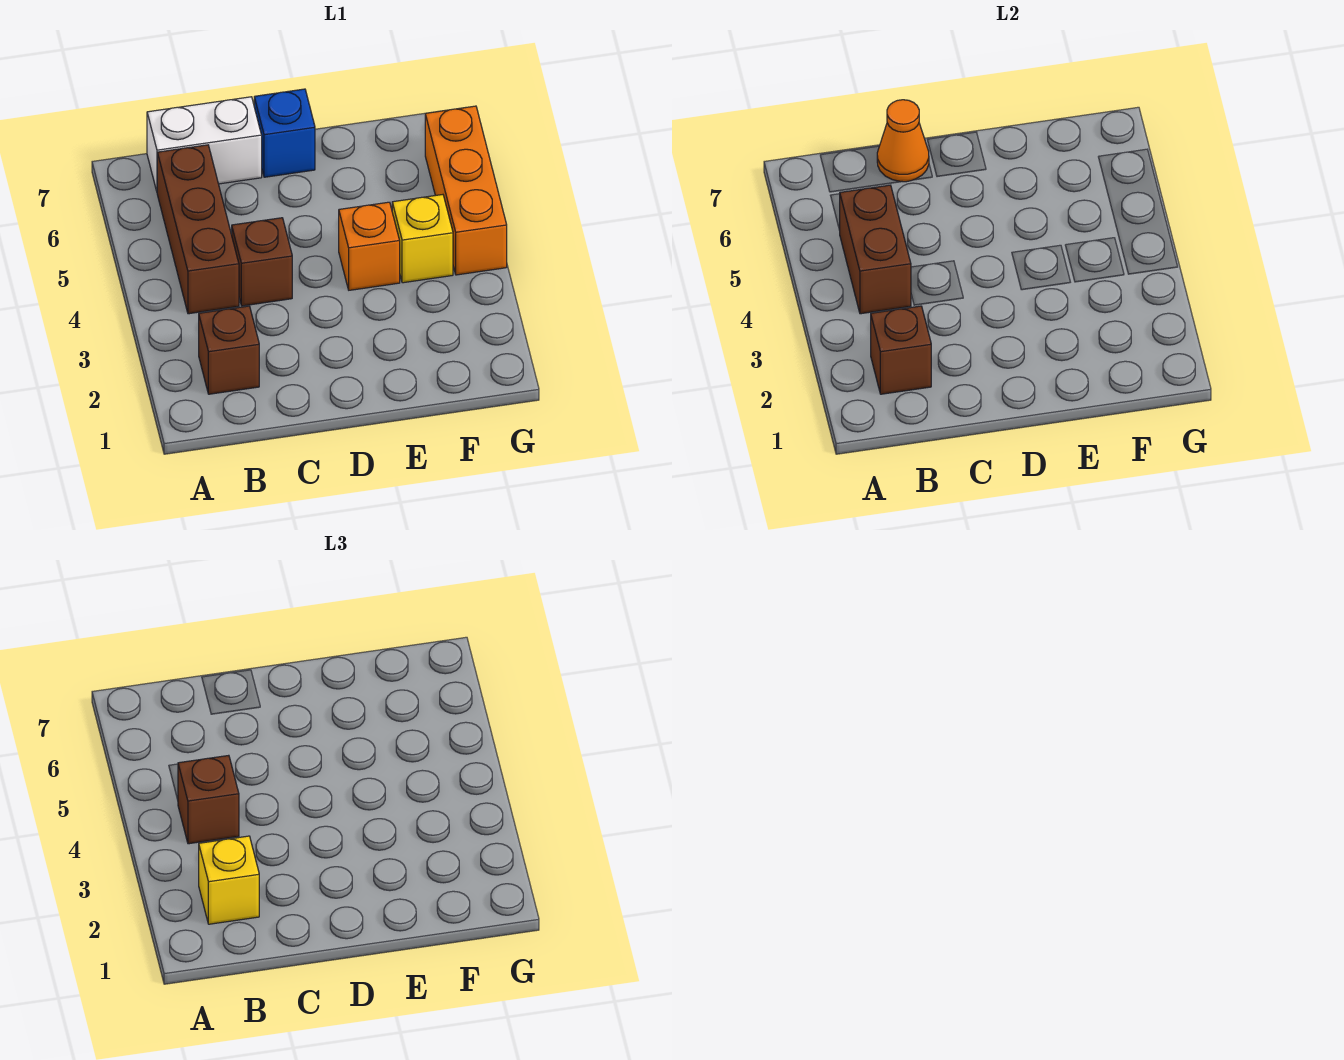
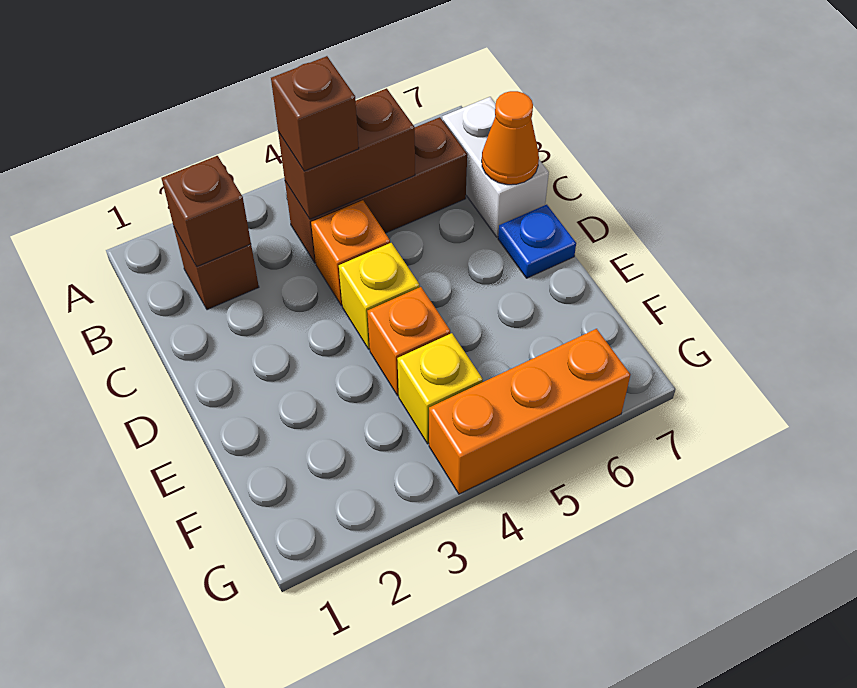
yellow brick B2 level 3 -> yellow brick D4 level 1
brown brick C4 level 1 -> orange brick C4 level 1
blue brick D7 level 1 -> blue plate D7 level 1

